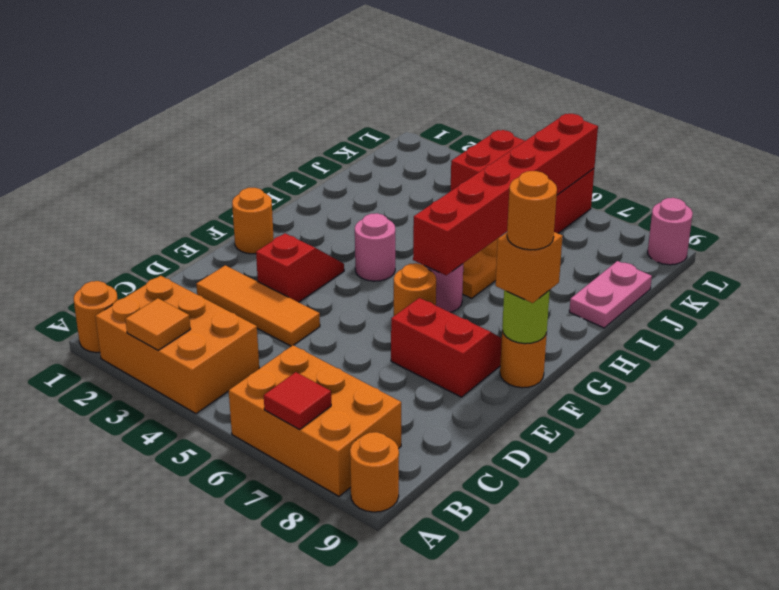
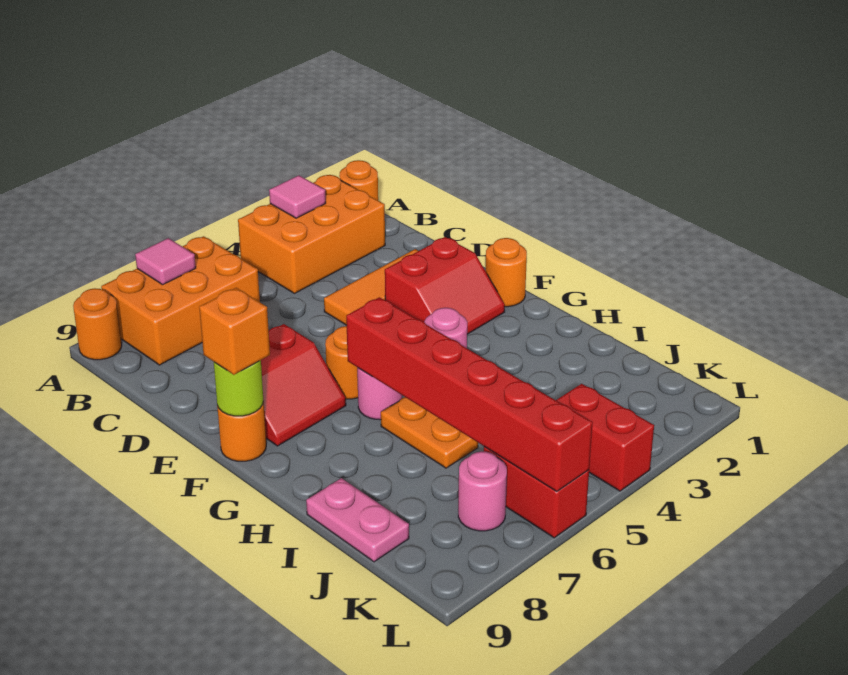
orange tile A3 level 2 -> pink tile A3 level 2
red tile A7 level 2 -> pink tile A7 level 2
red slope E3:F3 level 1 top E -> red slope E2:F3 level 1 top E
orange round brick F9 level 4 -> none
pink round brick L9 level 1 -> pink round brick K7 level 1

